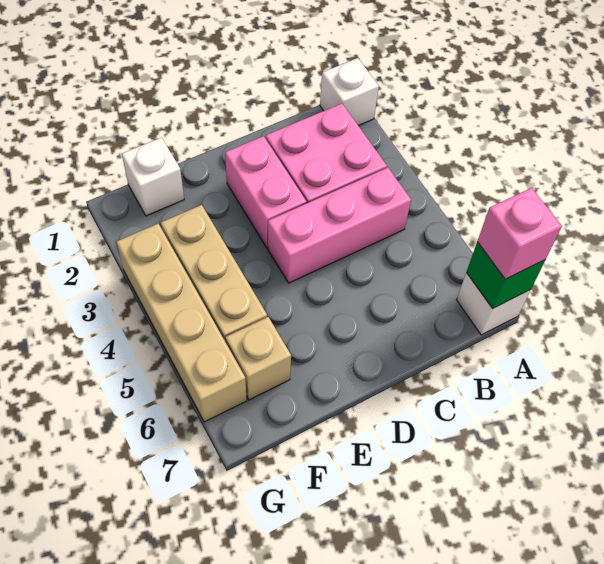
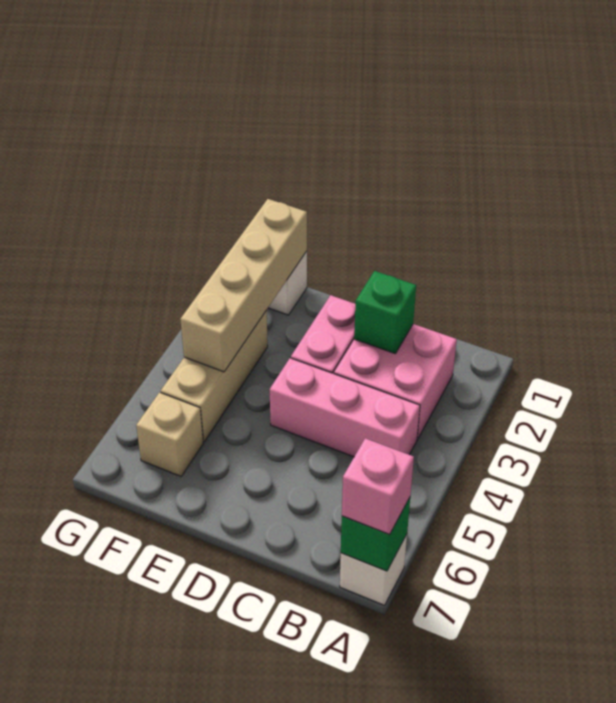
white brick A1 level 1 -> none
none -> green brick C2 level 2
tan brick G3:G6 level 1 -> tan brick F1:F4 level 2

